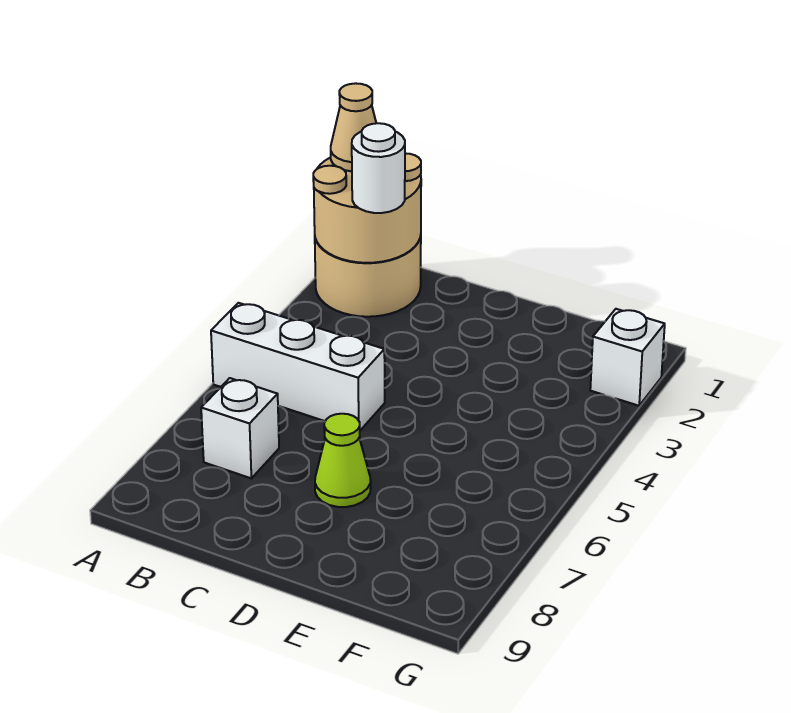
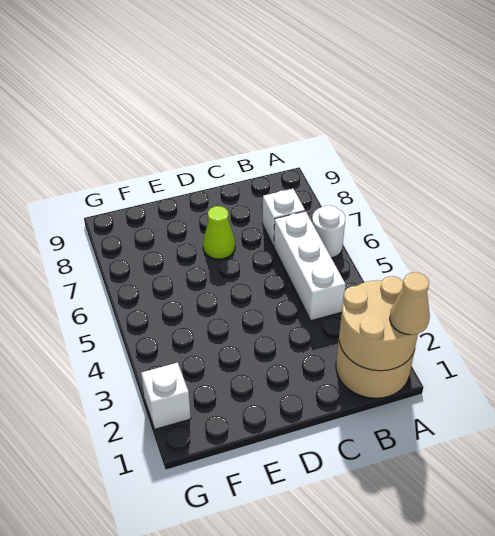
white brick A5:C5 level 1 -> white brick B4:B6 level 1
white round brick B2 level 3 -> white round brick A6 level 1

